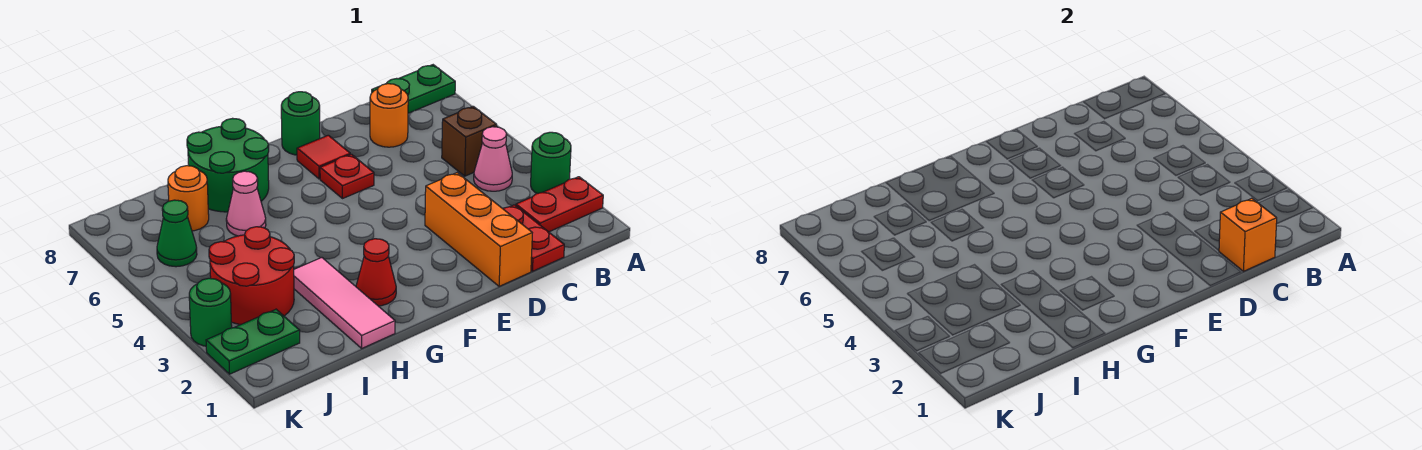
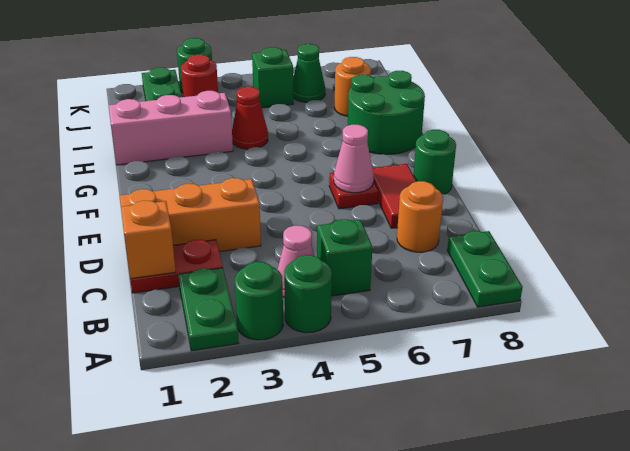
red plate A2:B2 level 1 -> green plate A2:B2 level 1
none -> green round brick A4 level 1
brown brick B5 level 1 -> green brick B5 level 1
red tile E7 level 1 -> red tile D7:E7 level 1
red cone G2 level 1 -> red cone H4 level 1
pink tile H1:H3 level 1 -> pink brick H1:H3 level 1
pink cone H6 level 1 -> pink cone E6 level 2
red round brick I3:J4 level 1 -> red round brick J3 level 1
none -> green brick J5 level 1

